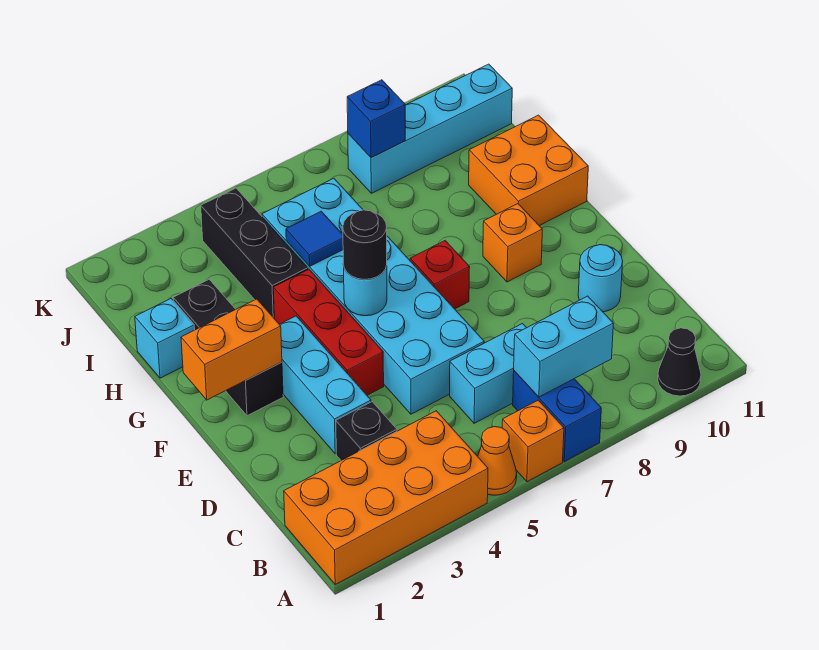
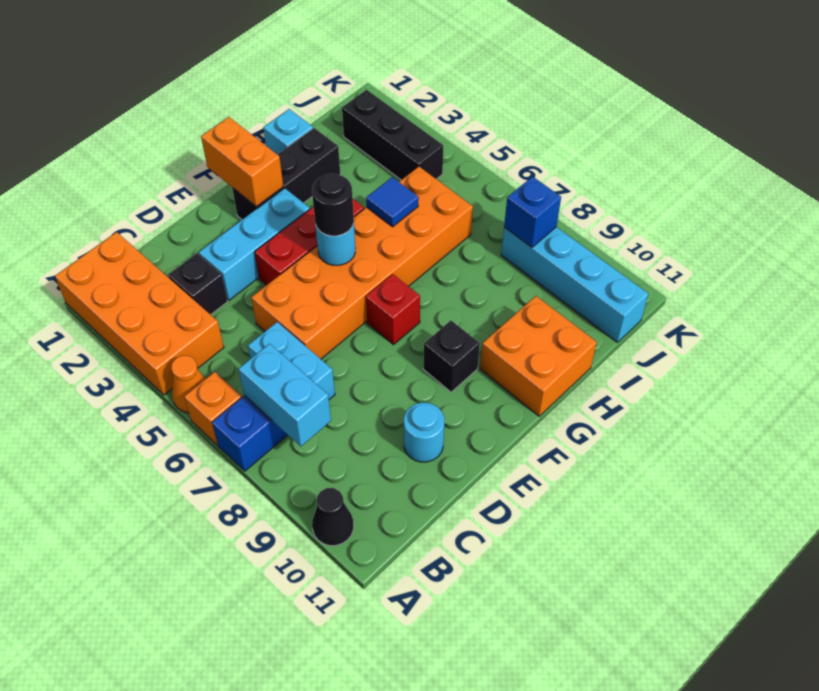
cyan brick D5:I6 level 1 -> orange brick D5:I6 level 1
orange brick F9 level 1 -> black brick F9 level 1
black brick H4:J4 level 1 -> black brick J2:J4 level 1

